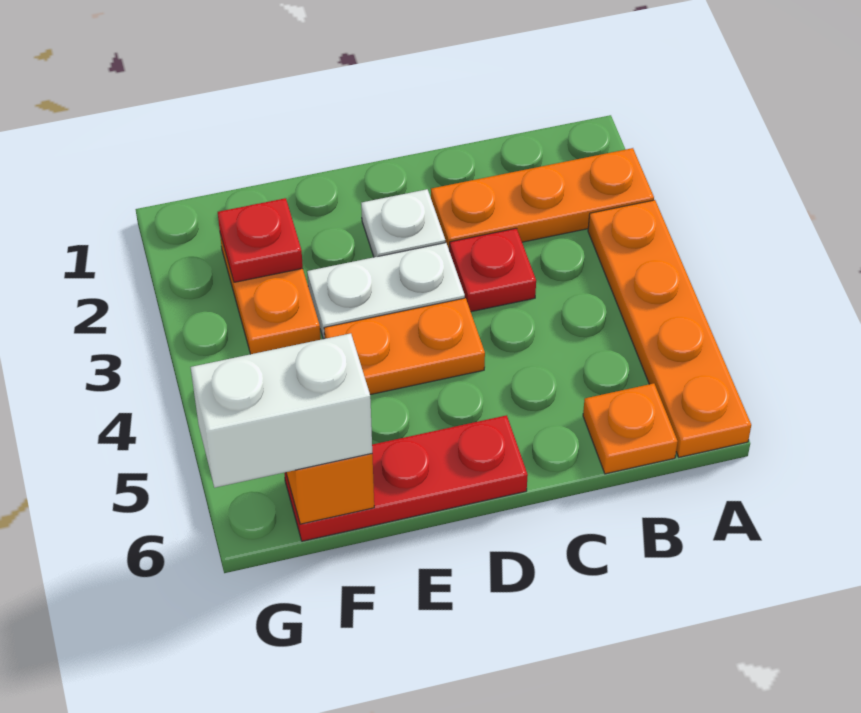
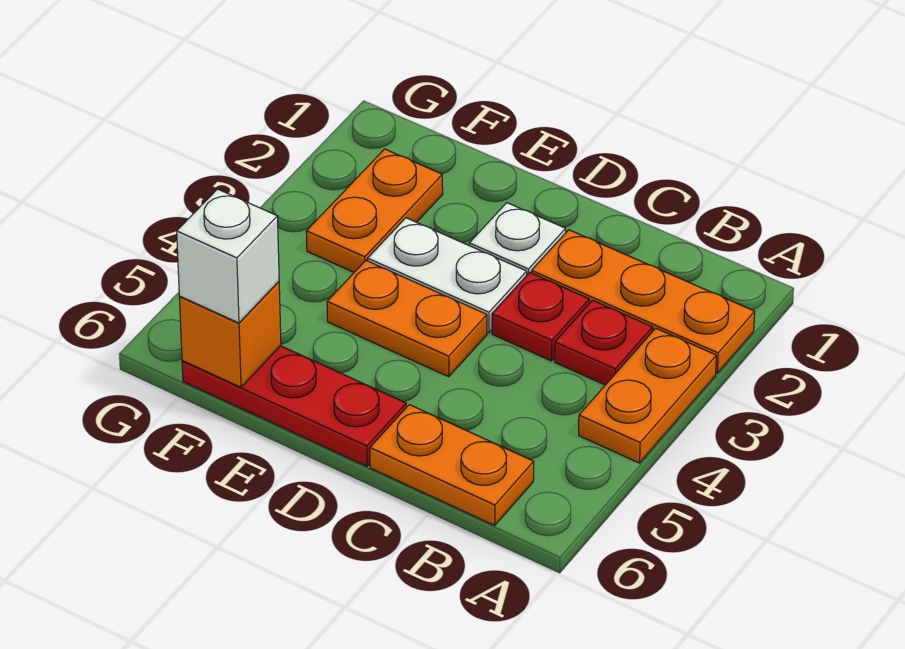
orange plate A3:A6 level 1 -> orange plate A3:A4 level 1
orange plate B6 level 1 -> orange plate B6:C6 level 1
red plate F2 level 2 -> red plate B3 level 1
white brick F6:G6 level 3 -> white brick F6 level 3

